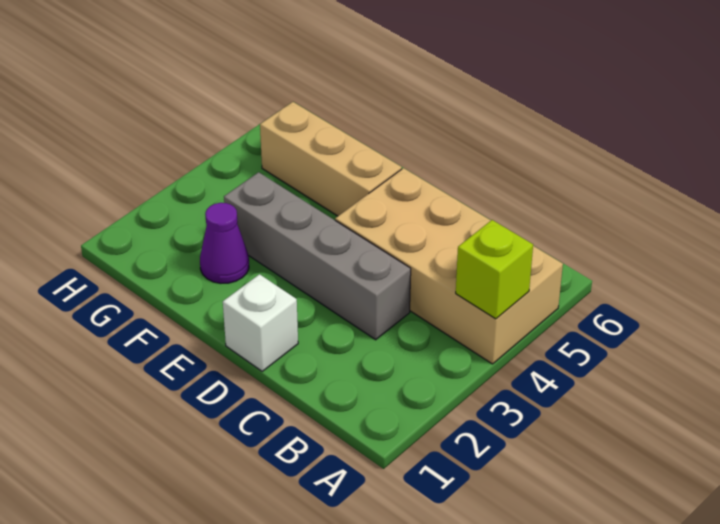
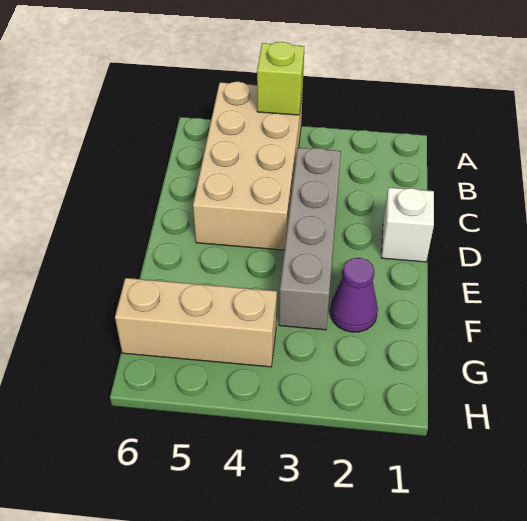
tan brick E5:G5 level 1 -> tan brick G4:G6 level 1

